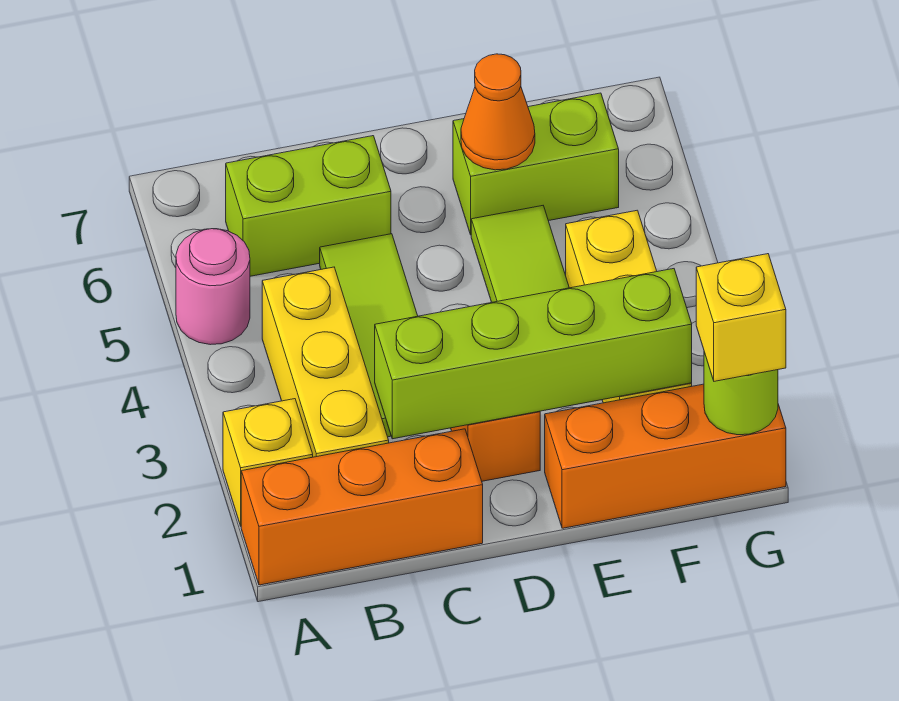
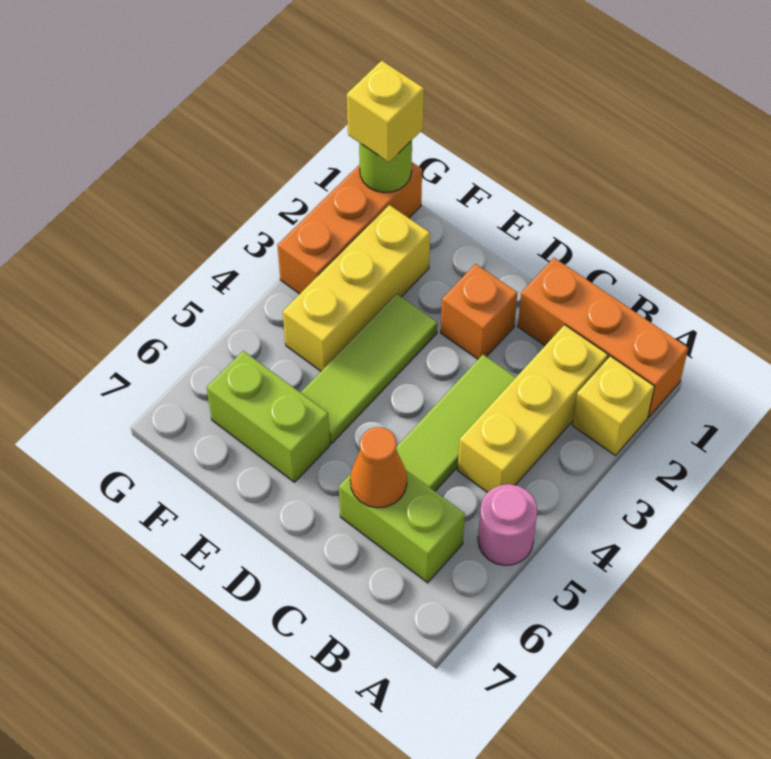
lime brick C2:F2 level 2 -> none
orange brick E1:G1 level 1 -> orange brick G1:G3 level 1
orange cone E6 level 2 -> orange cone C6 level 2

